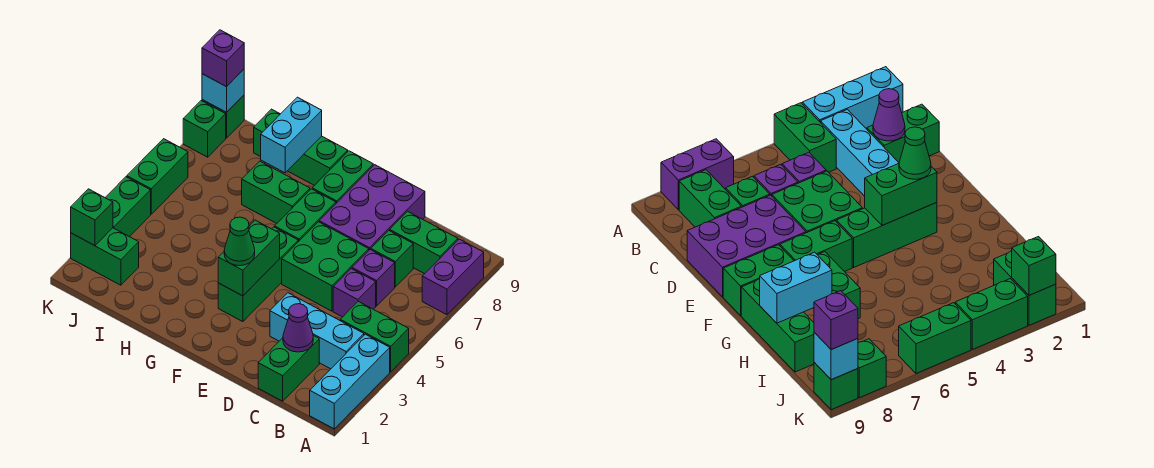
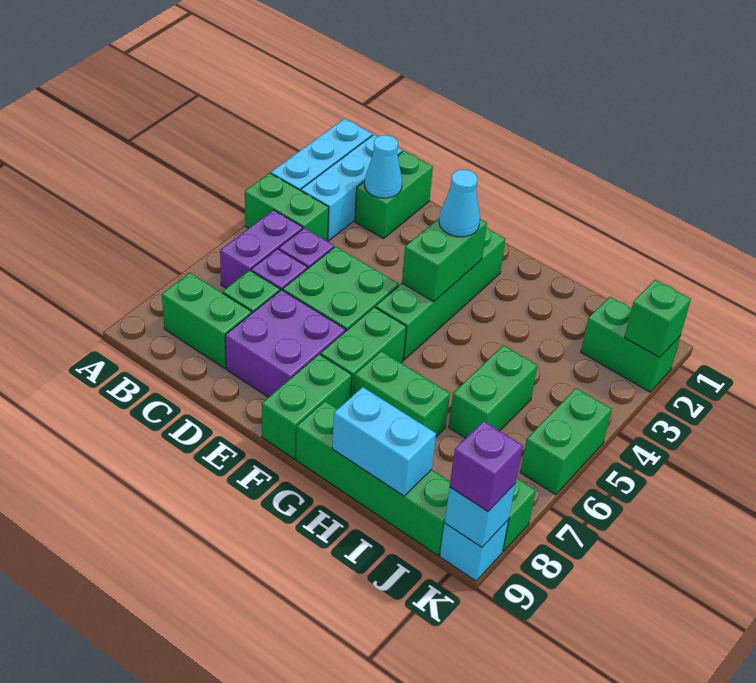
purple brick A7:A8 level 1 -> purple brick B5:B6 level 1
cyan brick B3:D3 level 1 -> cyan brick B1:B3 level 1
purple cone C2 level 2 -> cyan cone C2 level 2
purple brick D7:E9 level 1 -> purple brick D7:E8 level 1
green brick F3:F5 level 1 -> green brick F2:F5 level 1
green cone F3 level 3 -> cyan cone F3 level 3
green brick G9:I9 level 1 -> green brick G9:J9 level 1
cyan brick H8:H9 level 2 -> cyan brick H9:I9 level 2
green brick K3:K4 level 1 -> green brick I5:I6 level 1
green brick K9 level 1 -> cyan brick K9 level 1

